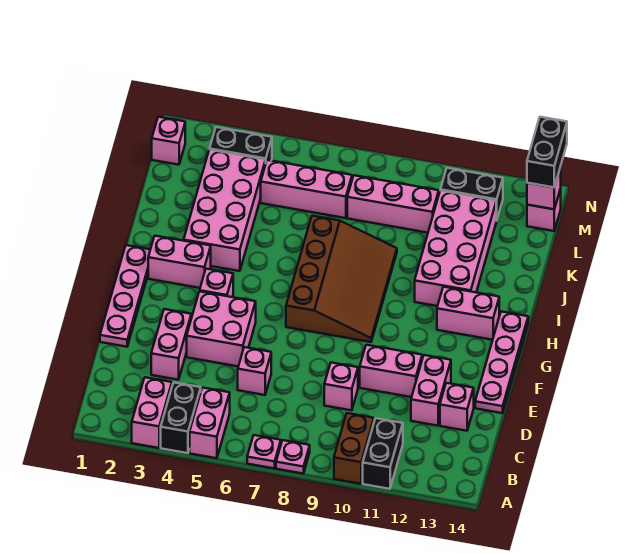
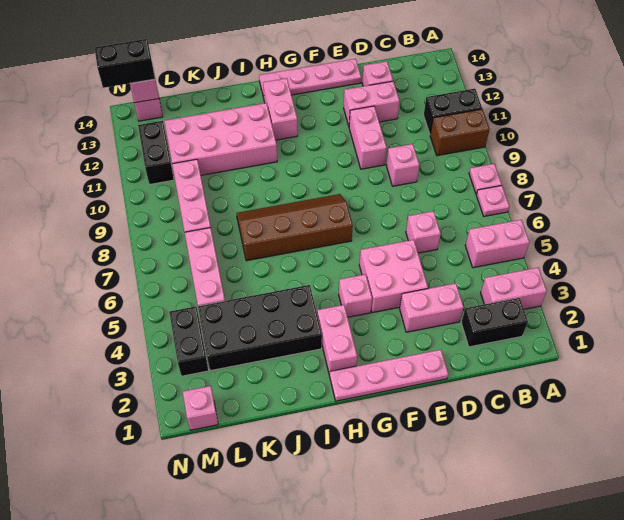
black brick A4:B4 level 1 -> black brick B2:C2 level 1
brown slope G7:J9 level 1 top 7 -> brown slope G7:J8 level 1 top 7
pink brick I3:L4 level 1 -> black brick I3:L4 level 1

